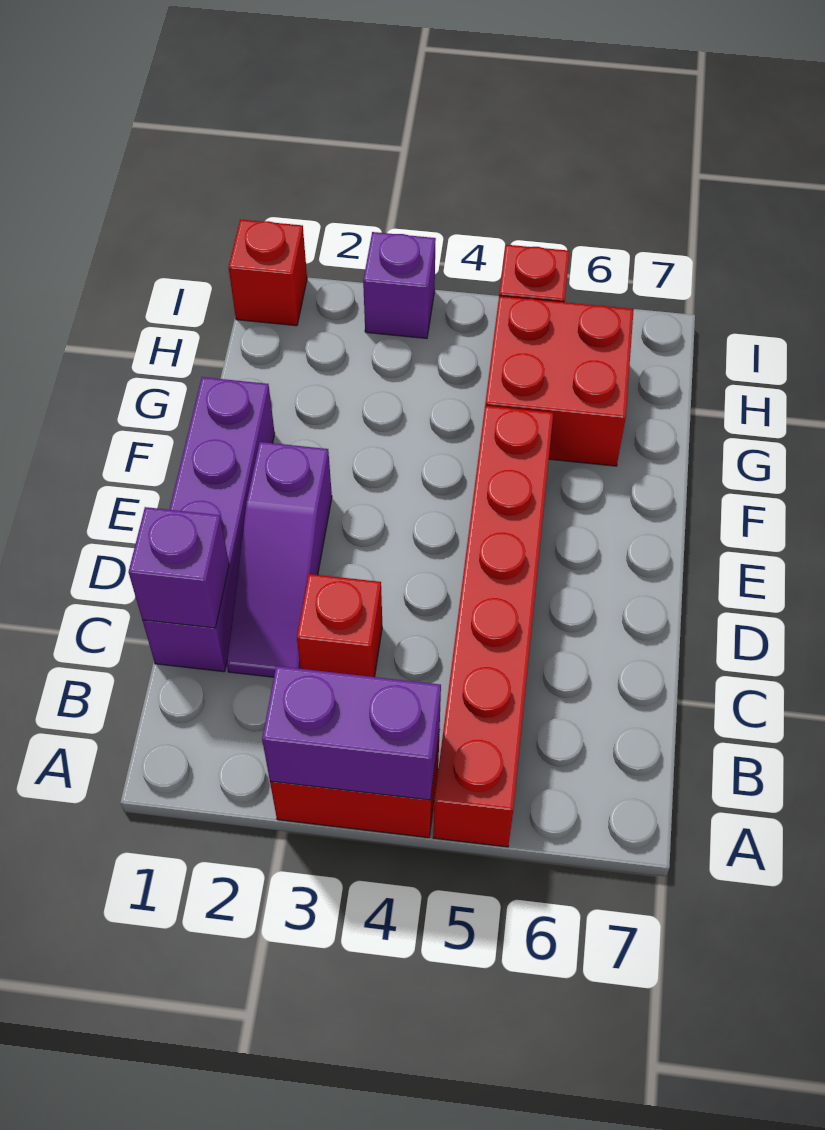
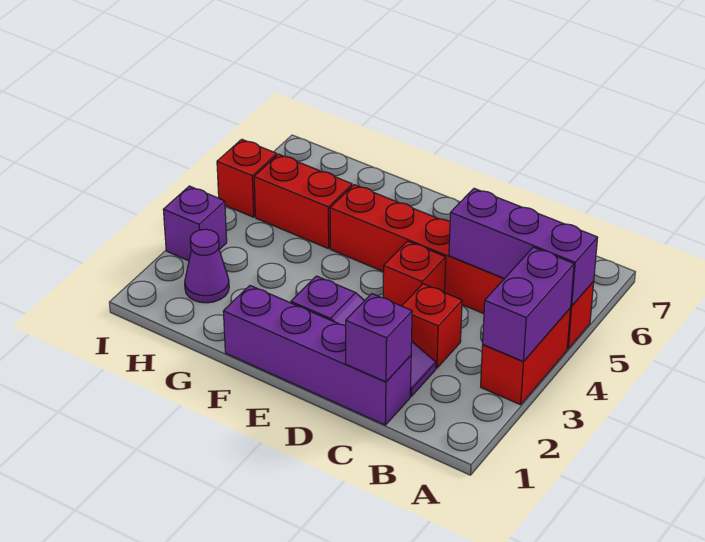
none -> purple brick A5:C5 level 2
red brick G5:H6 level 1 -> red brick G5:H5 level 1
none -> purple cone H2 level 1
red brick I1 level 1 -> red brick D4 level 1

